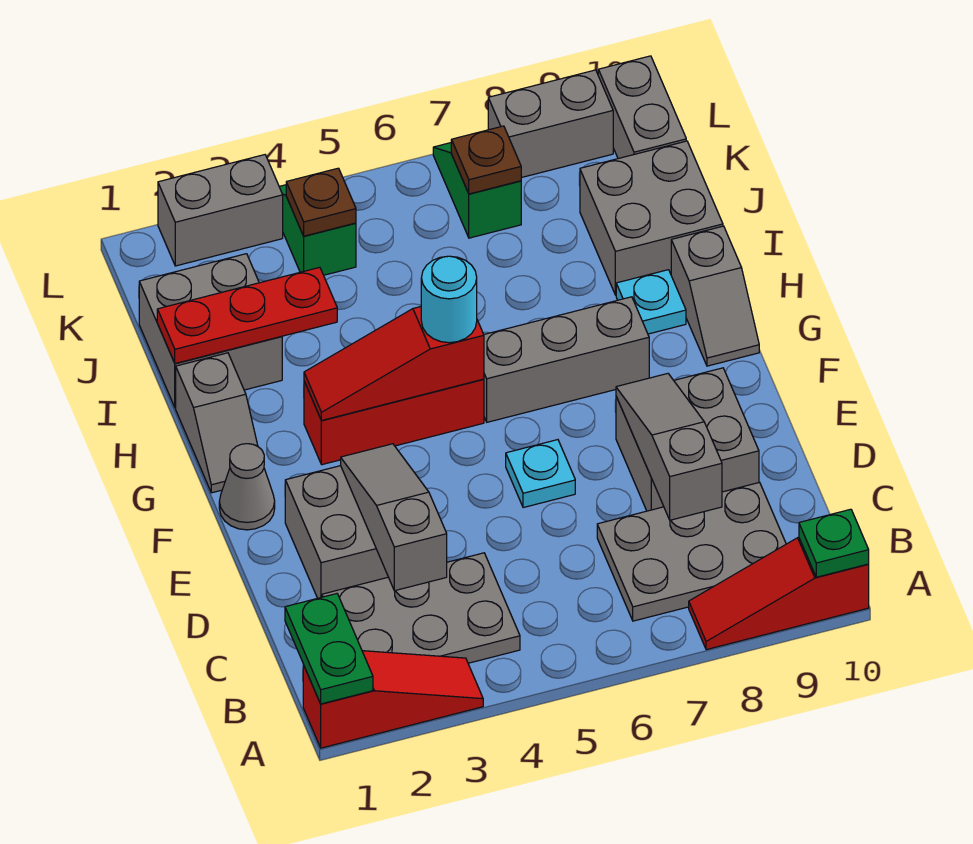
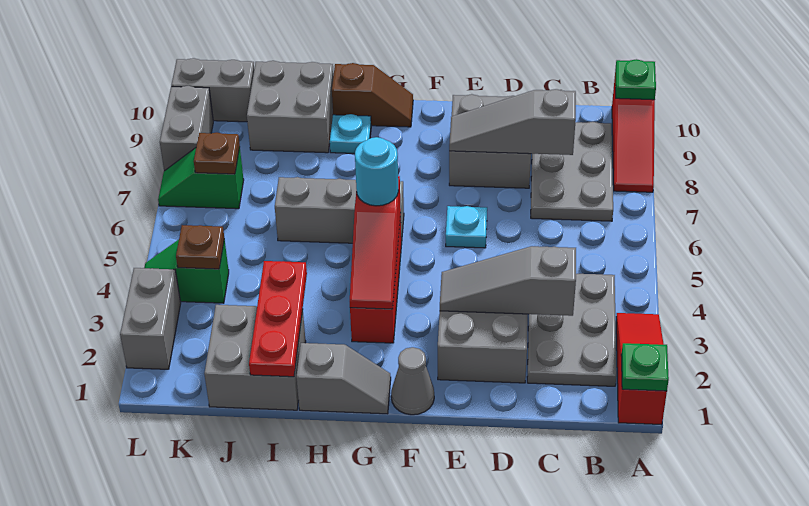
green plate A1:B1 level 2 -> green plate A1 level 2
grey brick G6:G8 level 1 -> grey brick G6:I6 level 1
grey slope G10:H10 level 1 top H -> brown slope G10:H10 level 1 top H

